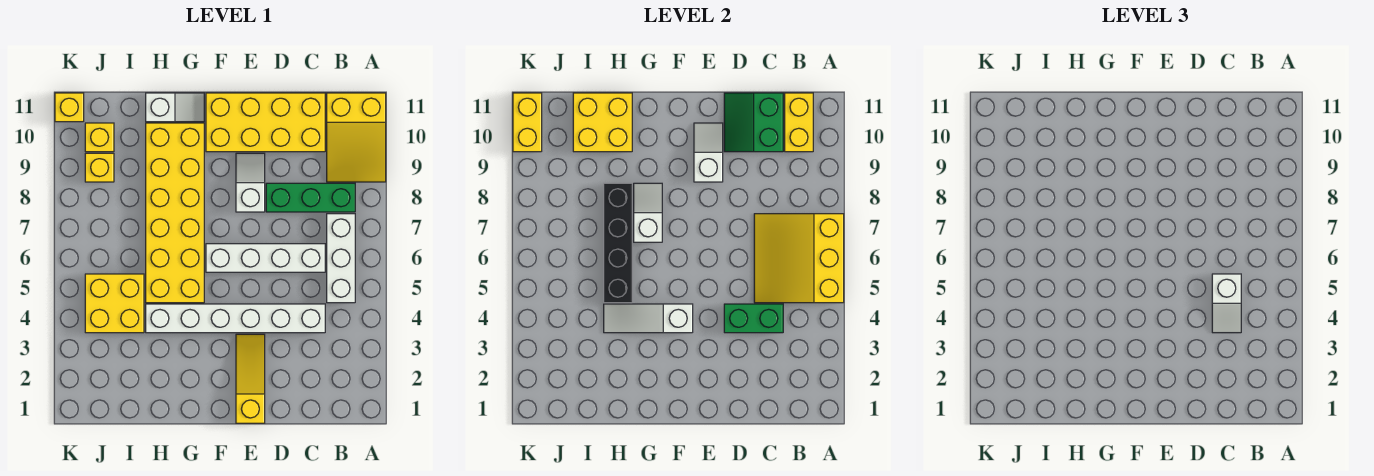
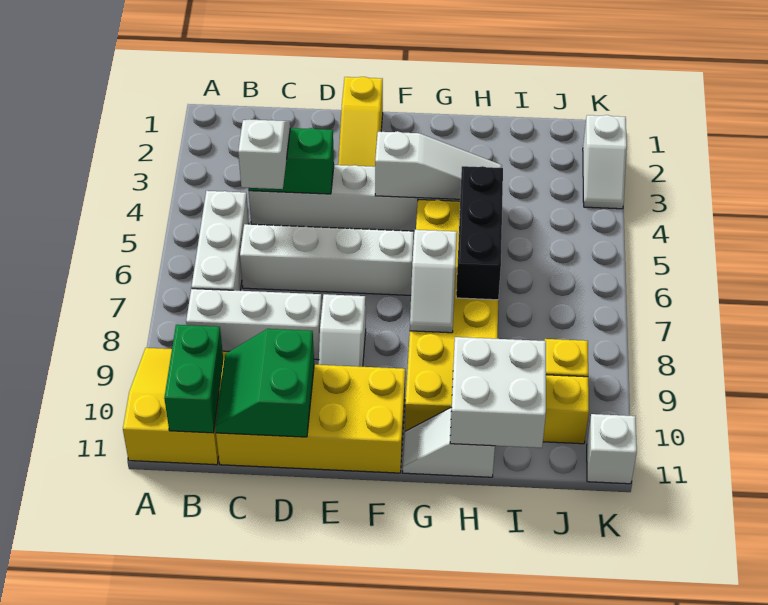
yellow slope A5:C7 level 2 top A -> none
green brick B8:D8 level 1 -> white brick B8:D8 level 1
yellow brick B10:B11 level 2 -> green brick B10:B11 level 2
green slope C10:D11 level 2 top C -> green slope C10:D11 level 2 top D
white slope E9:E10 level 2 top 9 -> white slope K2:K3 level 1 top 2
black brick H5:H8 level 2 -> black brick H5:H7 level 2
yellow brick H10:I11 level 2 -> white brick H10:I11 level 2
yellow brick I4:J5 level 1 -> none
yellow brick K10:K11 level 2 -> none
yellow brick K11 level 1 -> white brick K11 level 1

